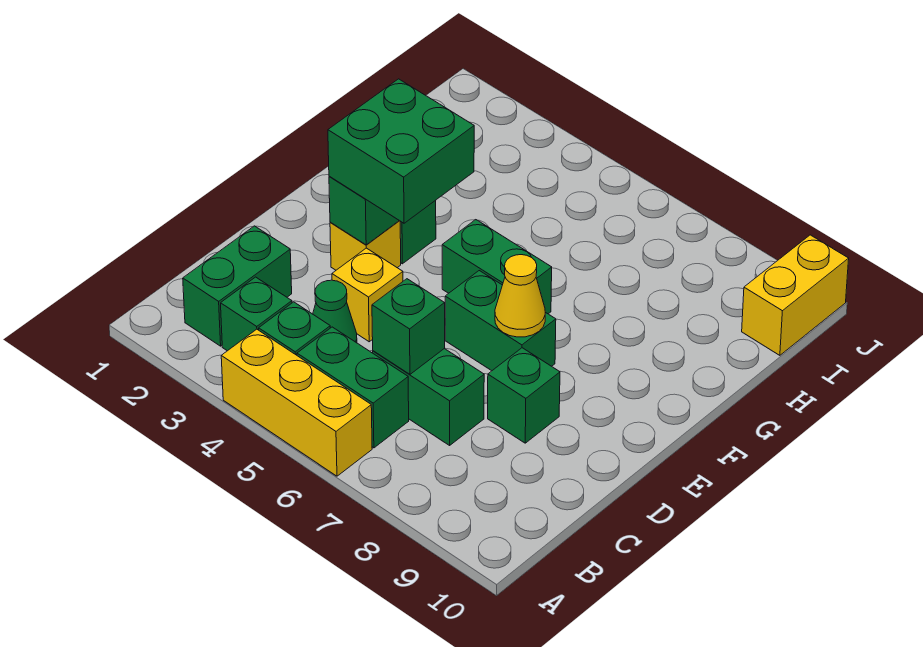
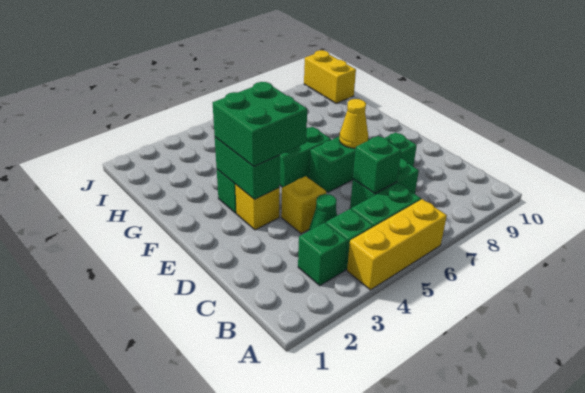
green brick B2:C2 level 1 -> none

